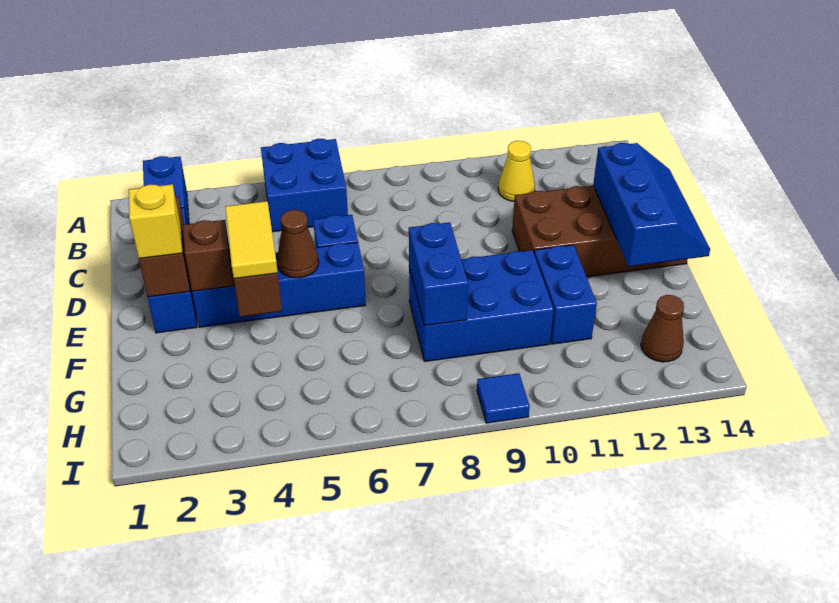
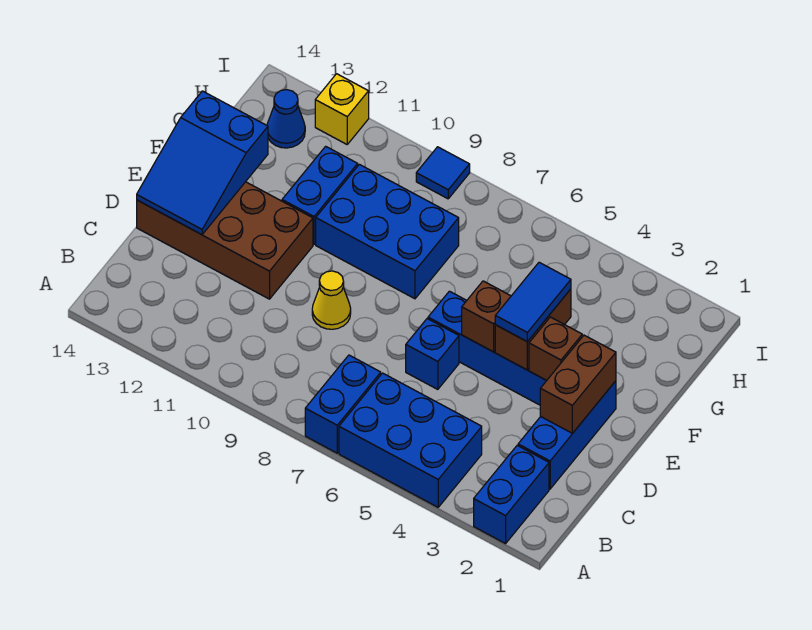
blue brick A5:B6 level 1 -> blue brick A4:B6 level 1
yellow cone B11 level 1 -> yellow cone D9 level 1
blue slope D13:F14 level 2 top 13 -> blue slope D13:F14 level 2 top F
yellow brick E2 level 3 -> yellow brick I12 level 1
yellow tile E4:F4 level 3 -> blue tile E4:F4 level 3
brown cone E5 level 2 -> brown brick E5 level 2
blue brick F8:G8 level 2 -> blue brick A7:B7 level 1
brown cone H13 level 1 -> blue cone H13 level 1

